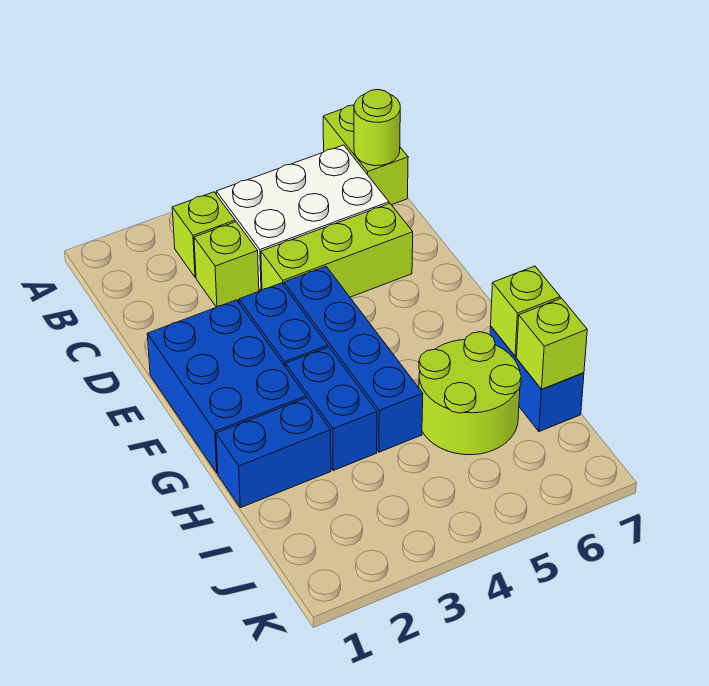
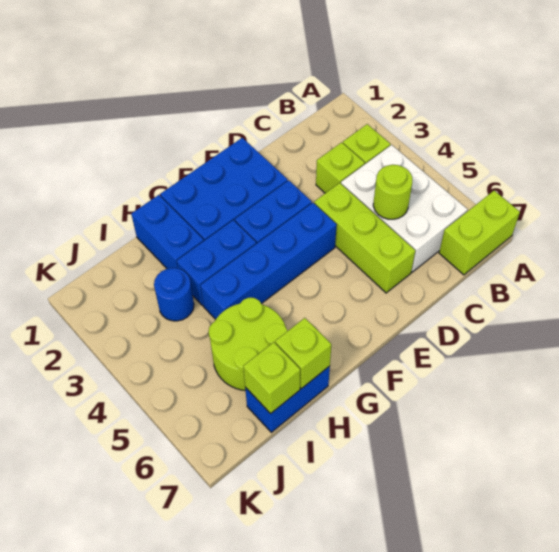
lime round brick B7 level 2 -> lime round brick C5 level 2
none -> blue round brick I3 level 1

